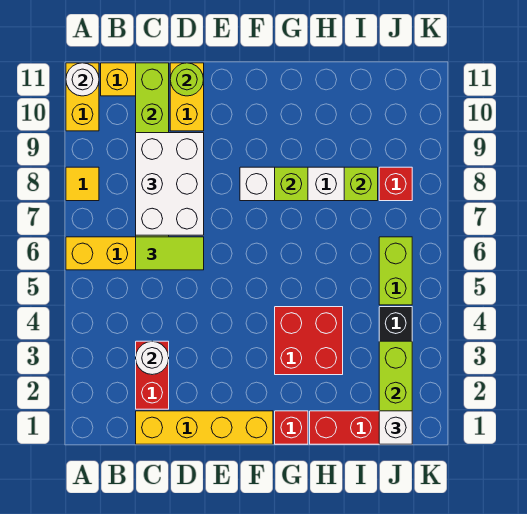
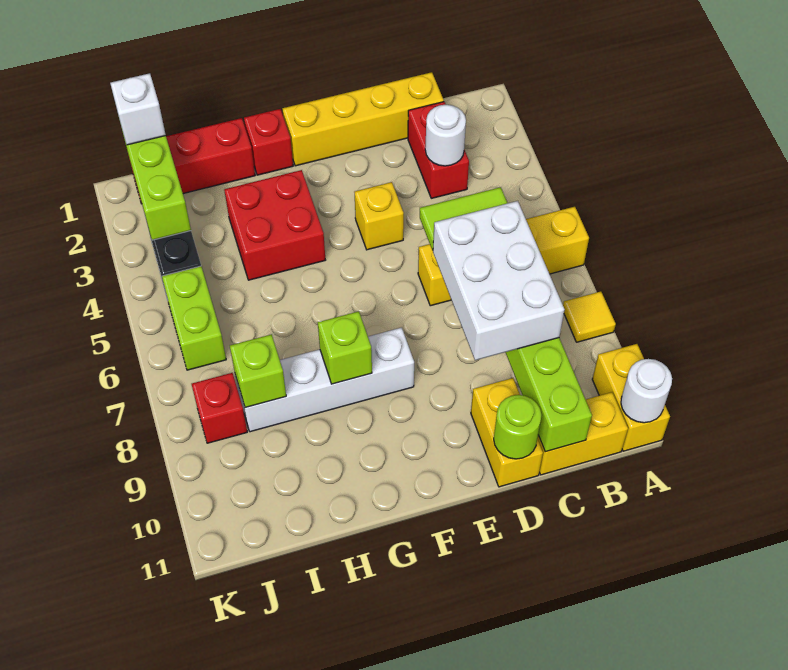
none -> yellow brick E4 level 1

